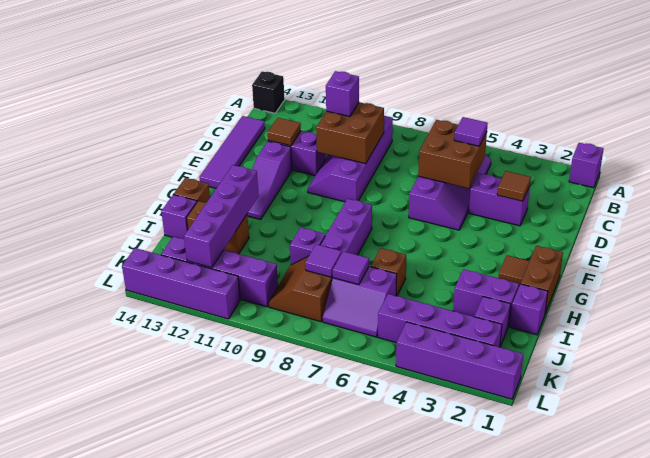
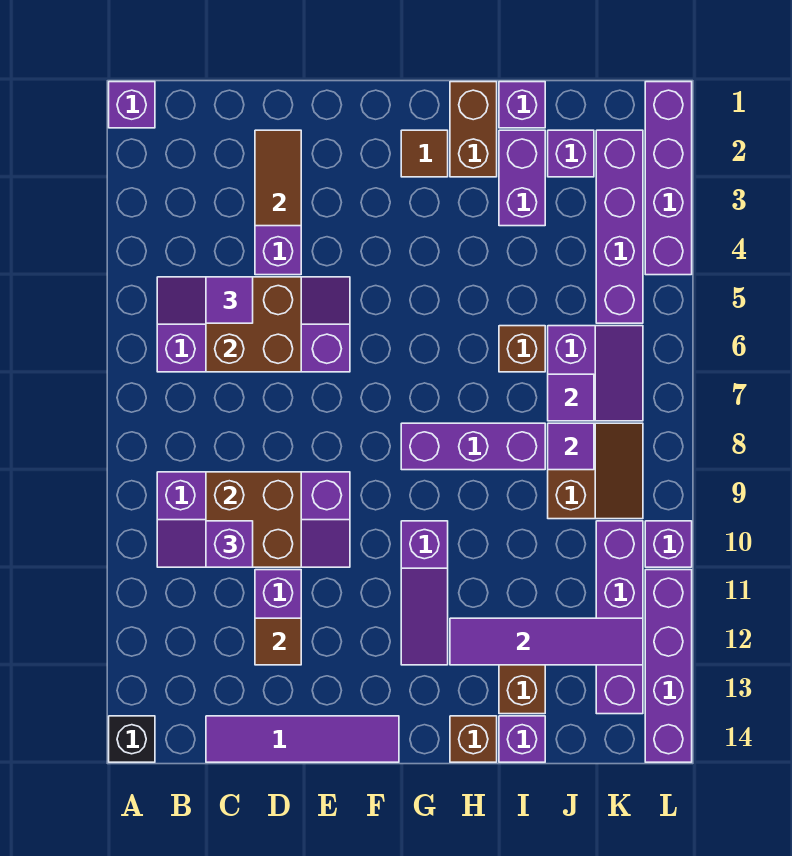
brown tile D3 level 2 -> brown tile D2:D3 level 2
purple slope E12:G12 level 1 top E -> purple slope G10:G12 level 1 top 10
brown brick G1:H1 level 1 -> brown brick H1:H2 level 1
purple brick H12:K12 level 2 -> purple tile H12:K12 level 2
purple brick I9 level 1 -> purple brick L10 level 1
brown slope J8:K9 level 1 top 8 -> brown slope J8:K9 level 1 top J

